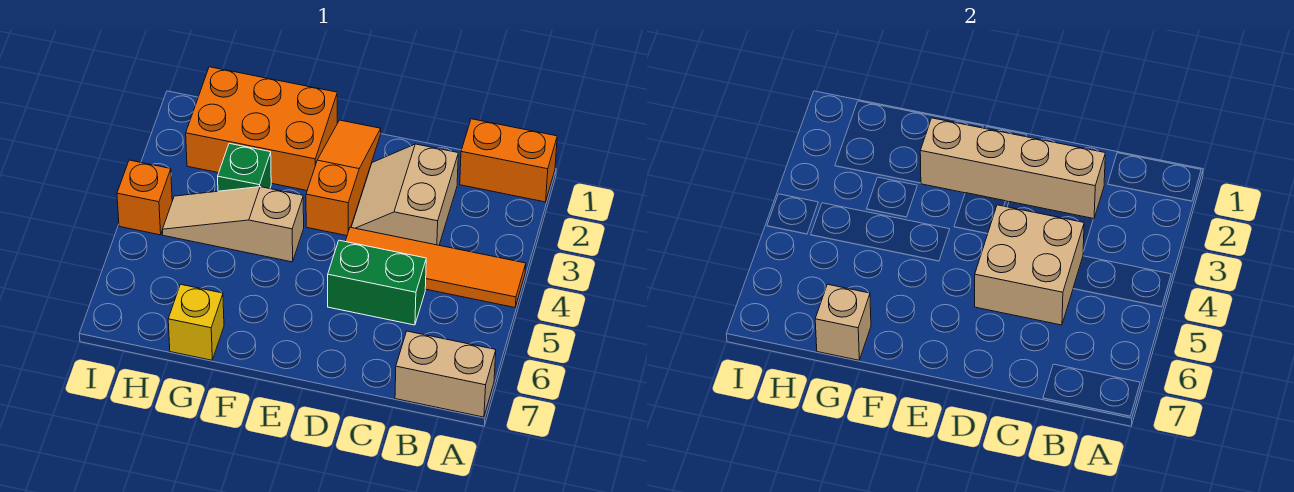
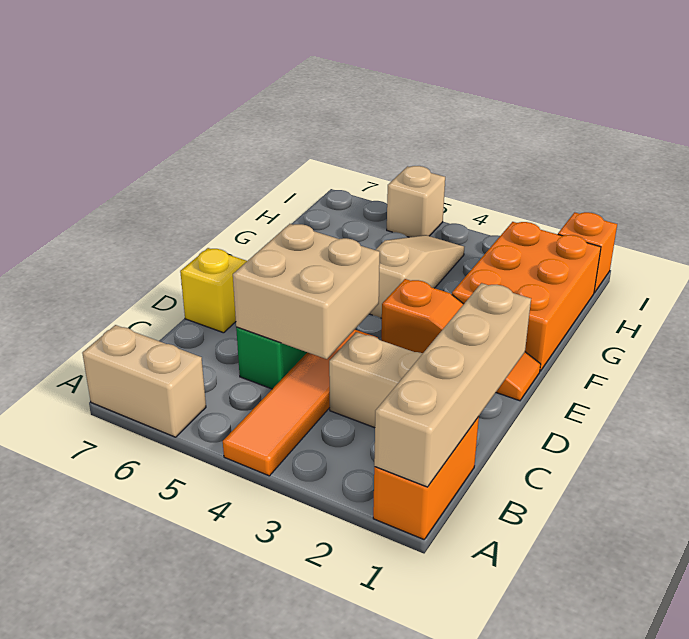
tan brick A7:B7 level 1 -> tan brick A6:A7 level 1
tan brick C2:F2 level 2 -> tan brick A1:D1 level 2
green brick G3 level 1 -> none
yellow brick G7 level 1 -> yellow brick D7 level 1
tan brick G7 level 2 -> tan brick I5 level 1
orange brick I4 level 1 -> orange brick I1 level 1

